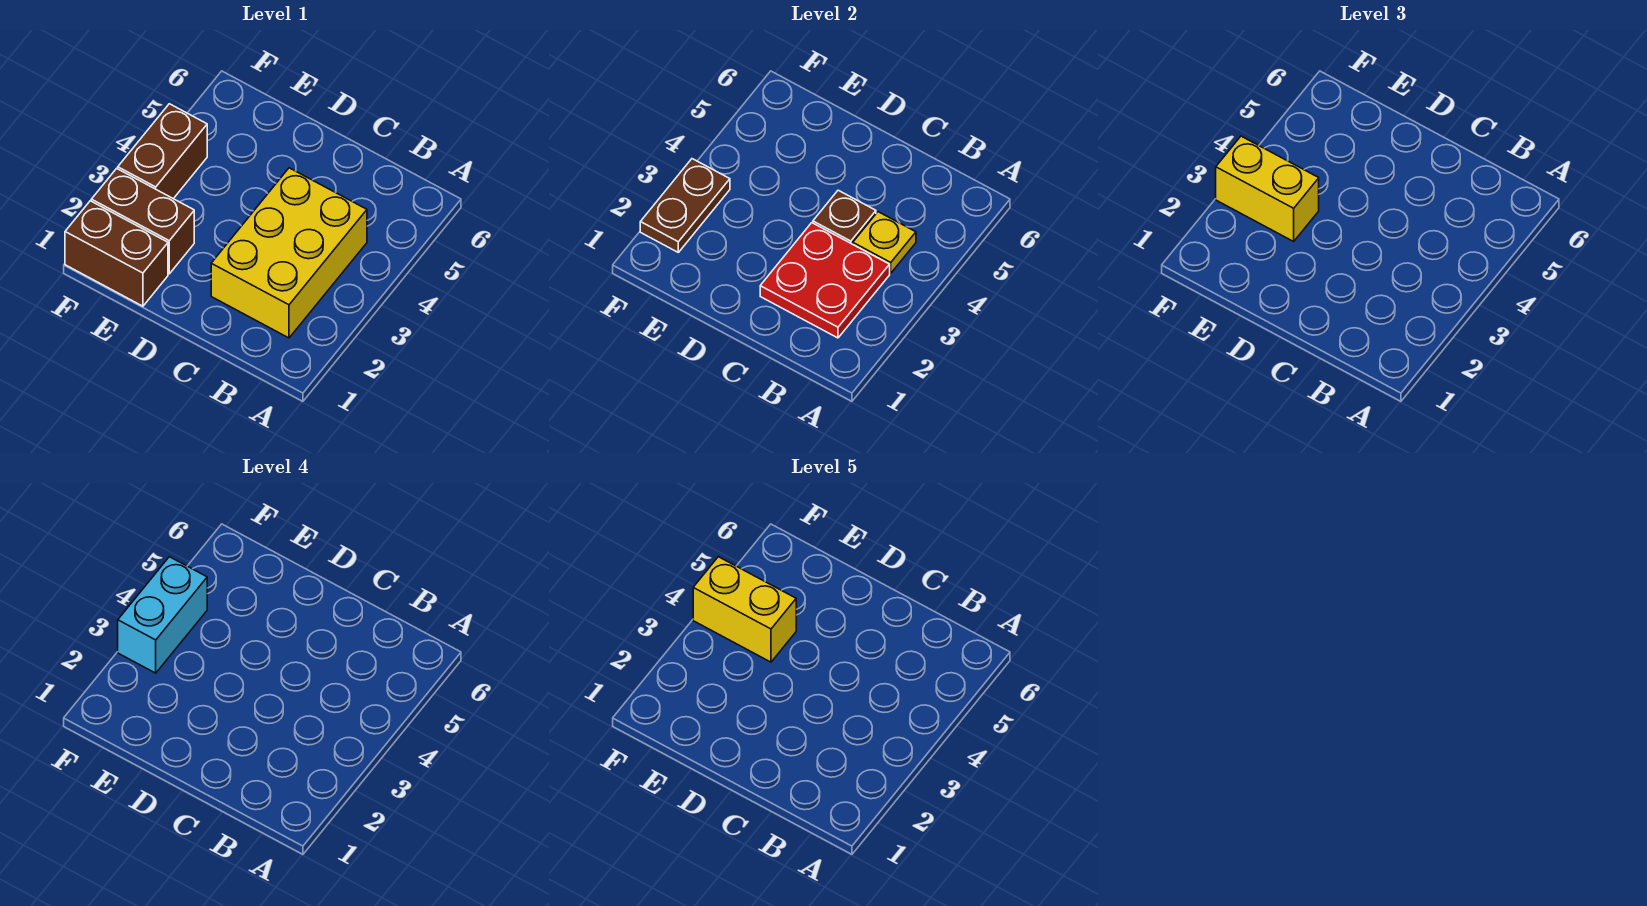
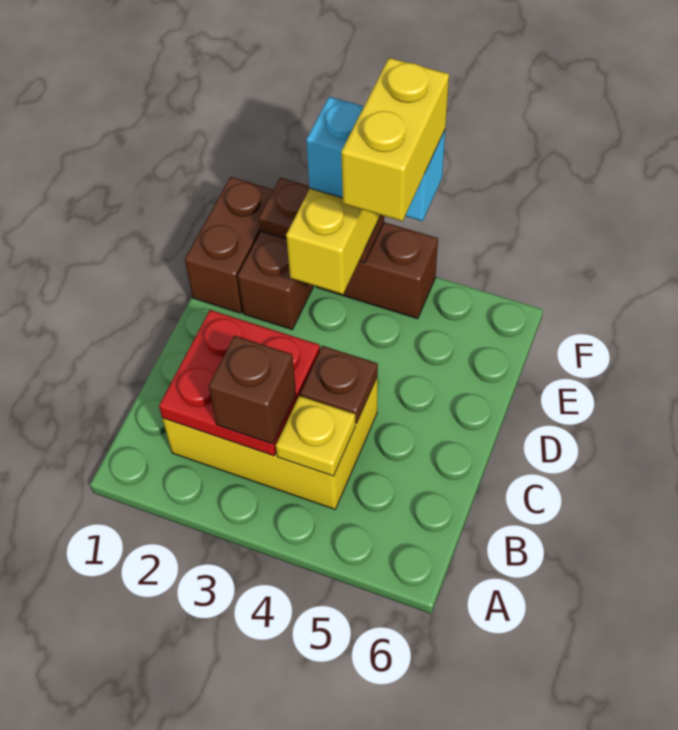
none -> brown brick B3 level 3

